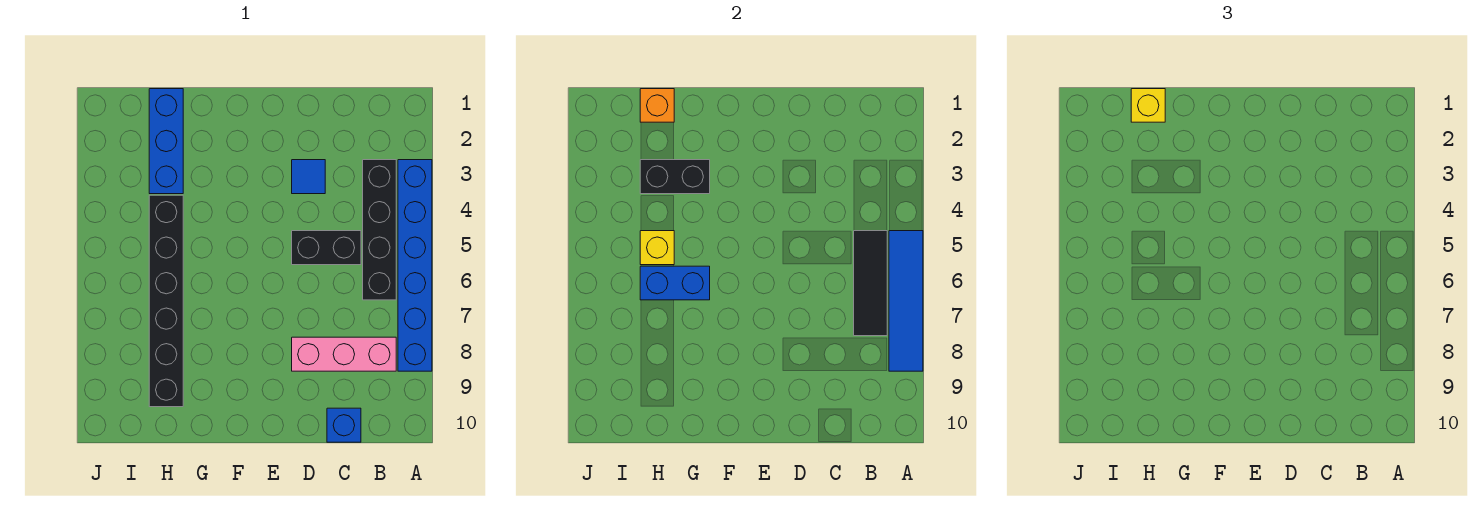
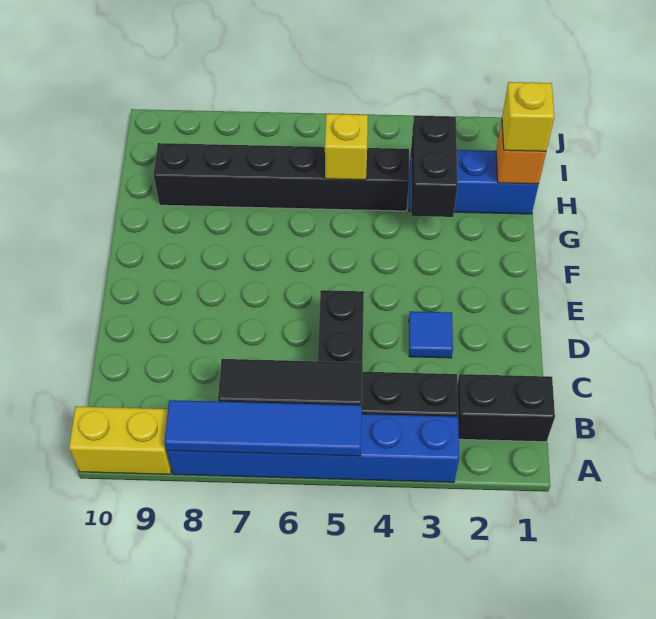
none -> yellow brick A9:A10 level 1
none -> black brick B1:B2 level 1
pink brick B8:D8 level 1 -> none
blue brick C10 level 1 -> none
blue brick G6:H6 level 2 -> none

